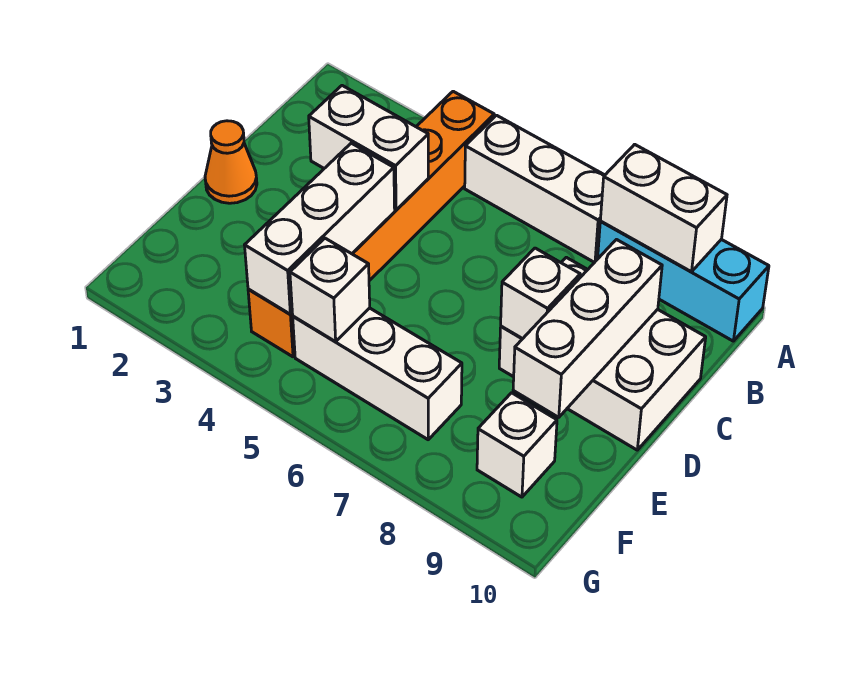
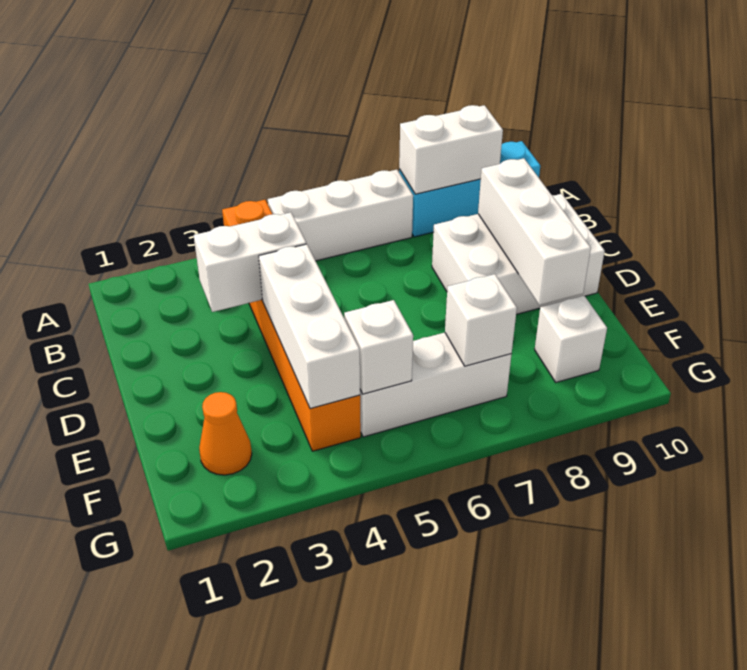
orange cone D1 level 1 -> orange cone F2 level 1
white brick D8 level 2 -> white brick F7 level 2

